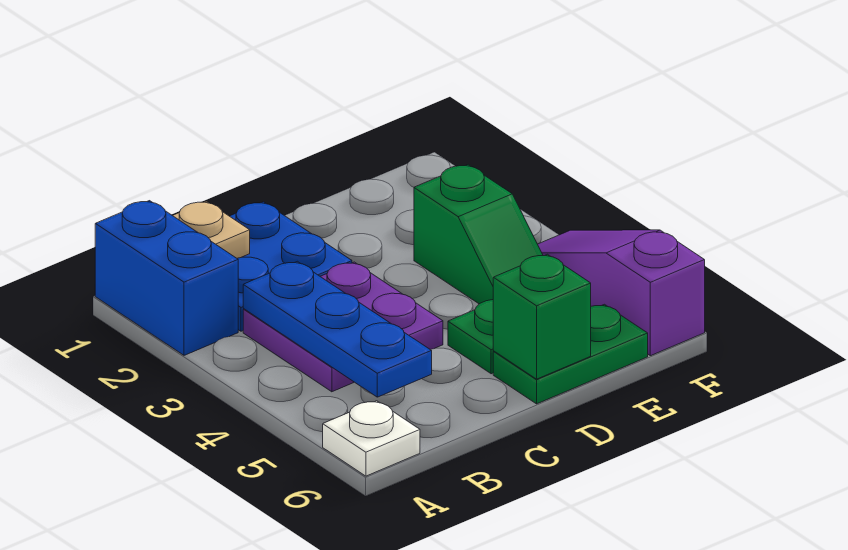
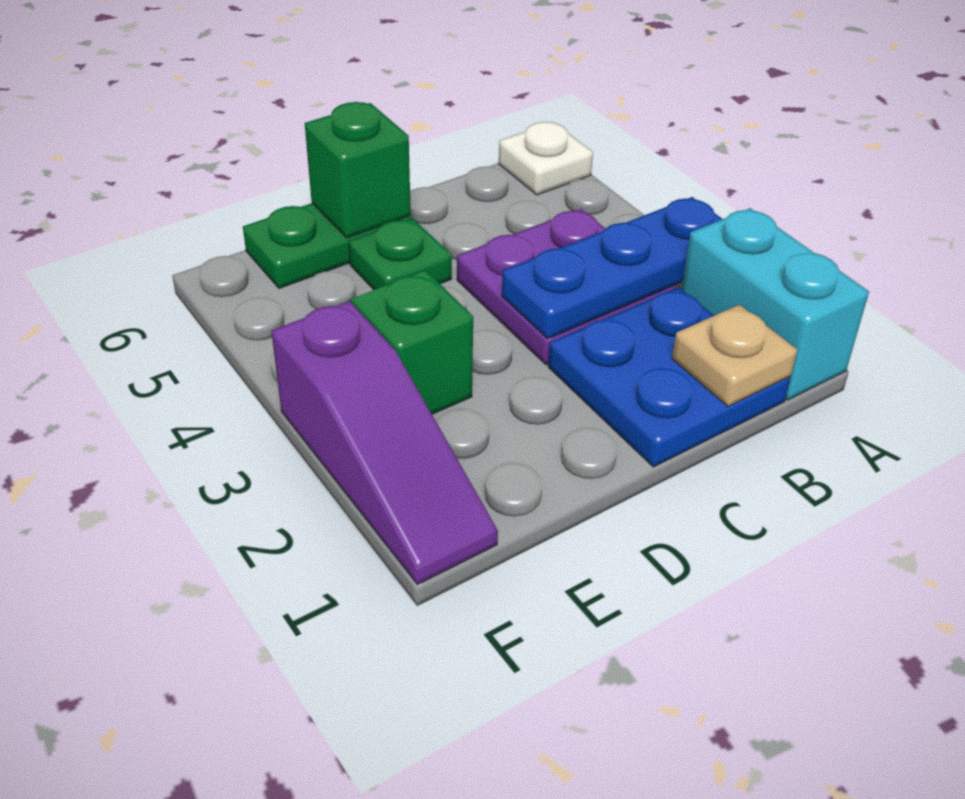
blue brick A1:A2 level 1 -> cyan brick A1:A2 level 1
blue plate B3:B5 level 2 -> blue plate A3:C3 level 2
purple slope F4:F6 level 1 top 6 -> purple slope F1:F3 level 1 top 3

